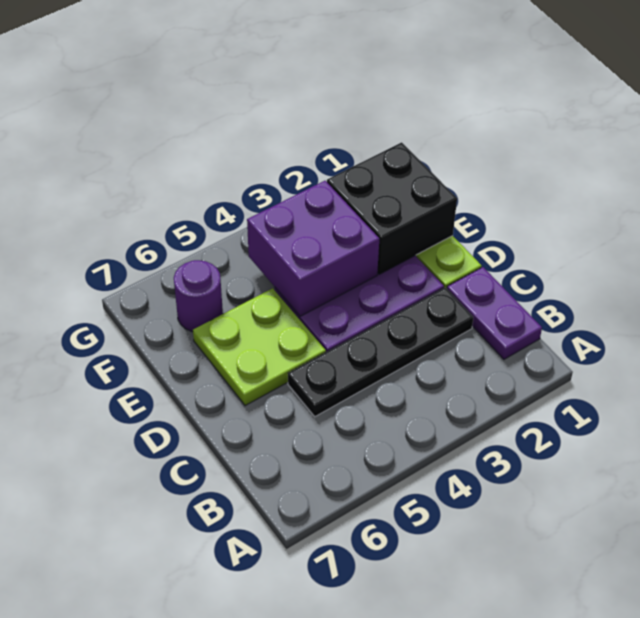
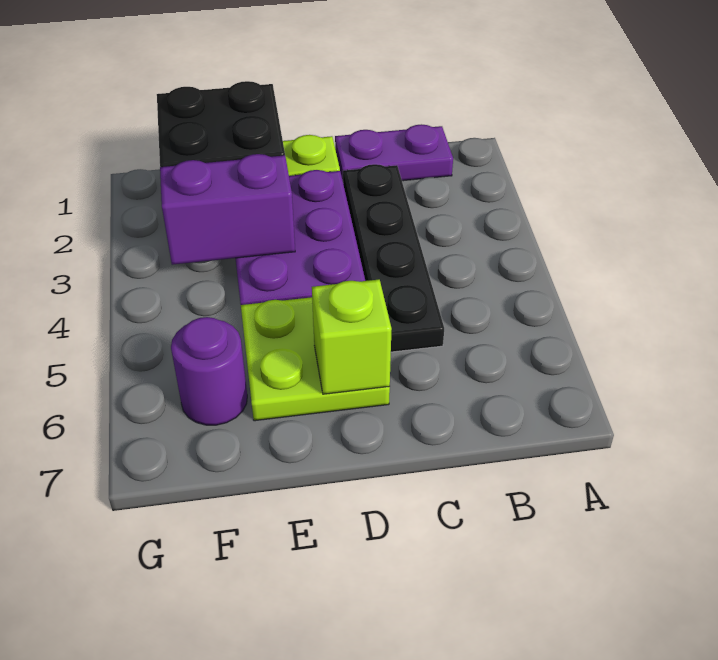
none -> lime brick D6 level 2
purple brick E3:F4 level 2 -> purple brick E3:F3 level 2

